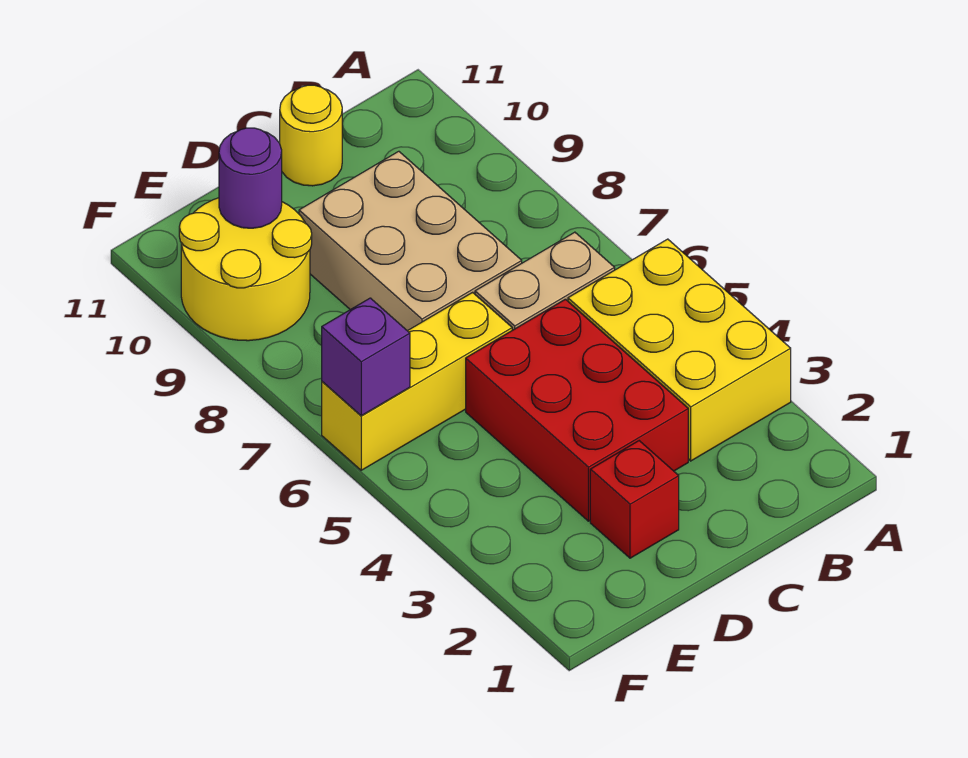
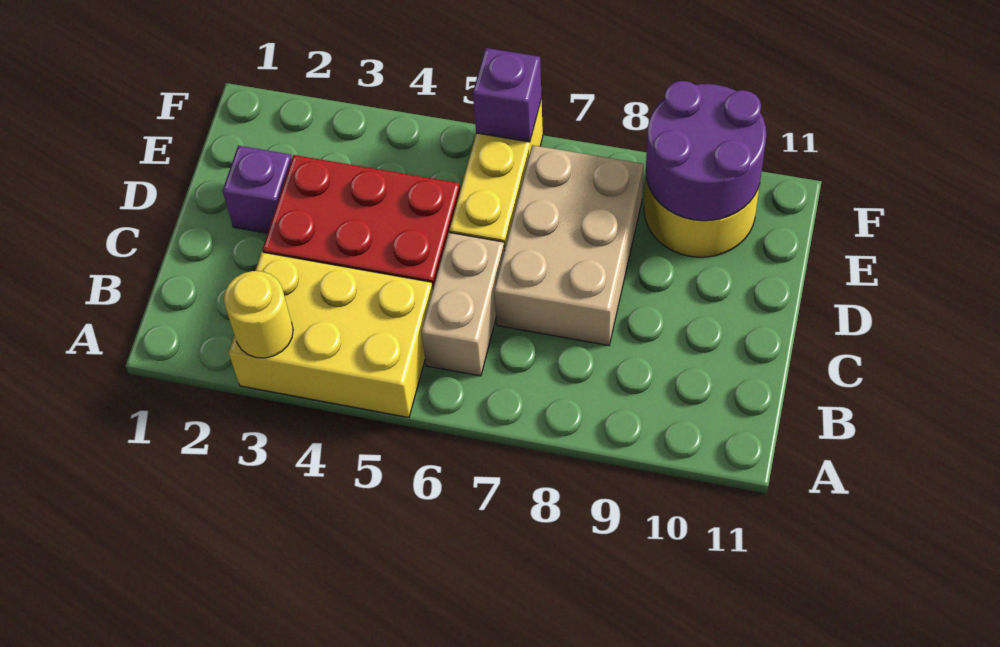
tan brick C7:D9 level 1 -> tan brick C7:E8 level 1
yellow round brick C11 level 1 -> yellow round brick A3 level 2
red brick D2 level 1 -> purple brick D2 level 1
purple round brick E10 level 2 -> purple round brick E9:F10 level 2

